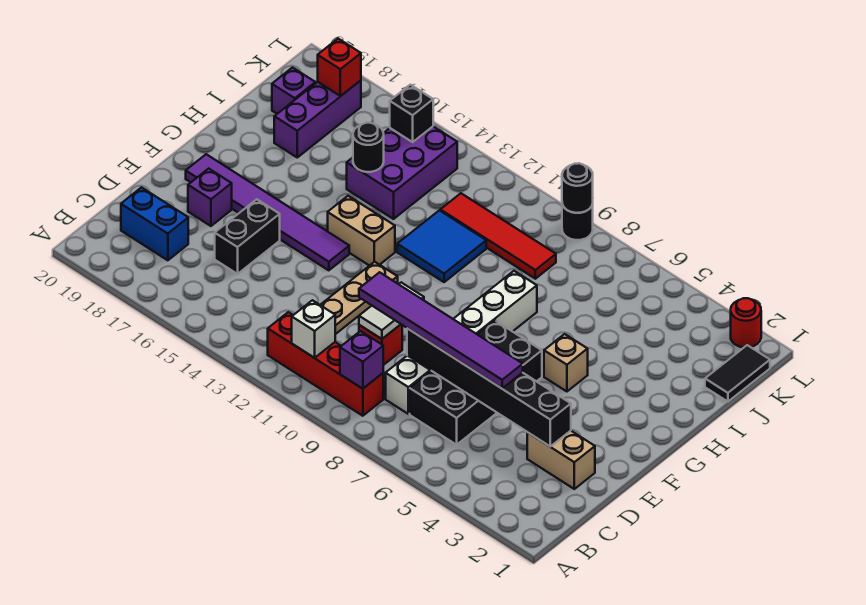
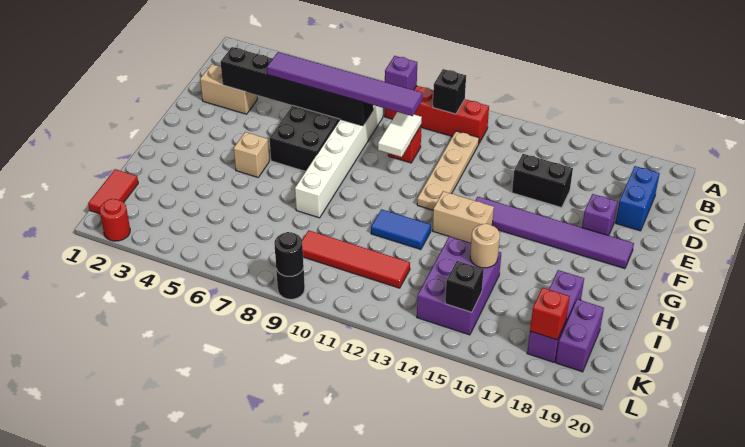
white brick B11 level 2 -> black brick B11 level 2
blue brick C18:C19 level 1 -> blue brick C19:D19 level 1
black brick D16:E16 level 1 -> black brick D15:D16 level 1
blue tile H11:I12 level 1 -> blue tile H11:H12 level 1
black round brick I15 level 2 -> tan round brick I15 level 2
black tile J1:K1 level 1 -> red tile J1:K1 level 1
purple brick J19 level 1 -> purple brick J19:K19 level 1

